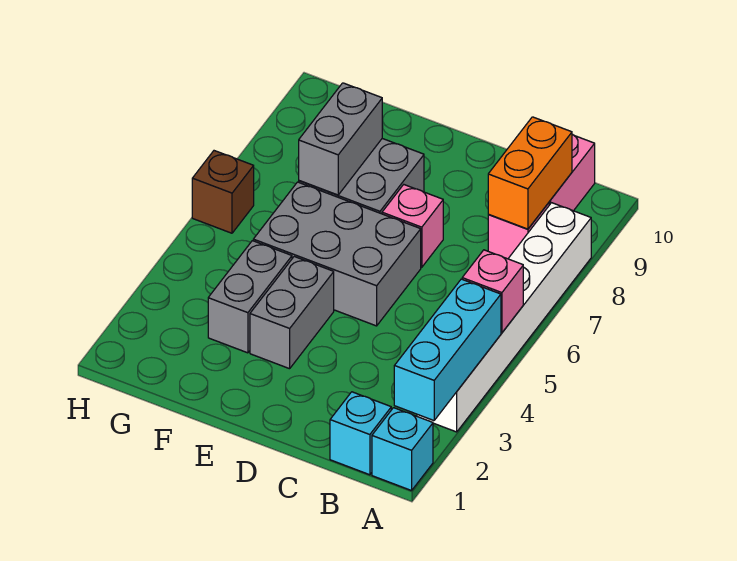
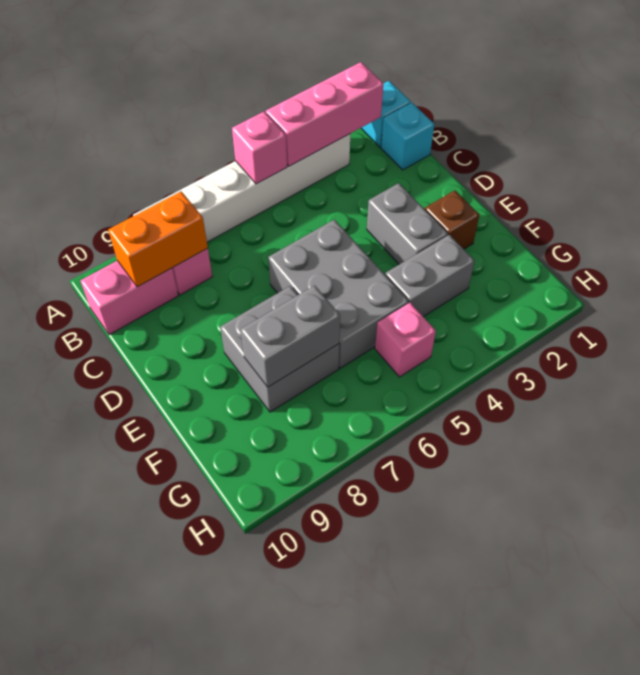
cyan brick A2:A4 level 2 -> pink brick A2:A4 level 2
pink brick D7 level 1 -> pink brick G5 level 1
grey brick E3:E4 level 1 -> grey brick D3:E3 level 1
brown brick H6 level 1 -> brown brick E2 level 1

